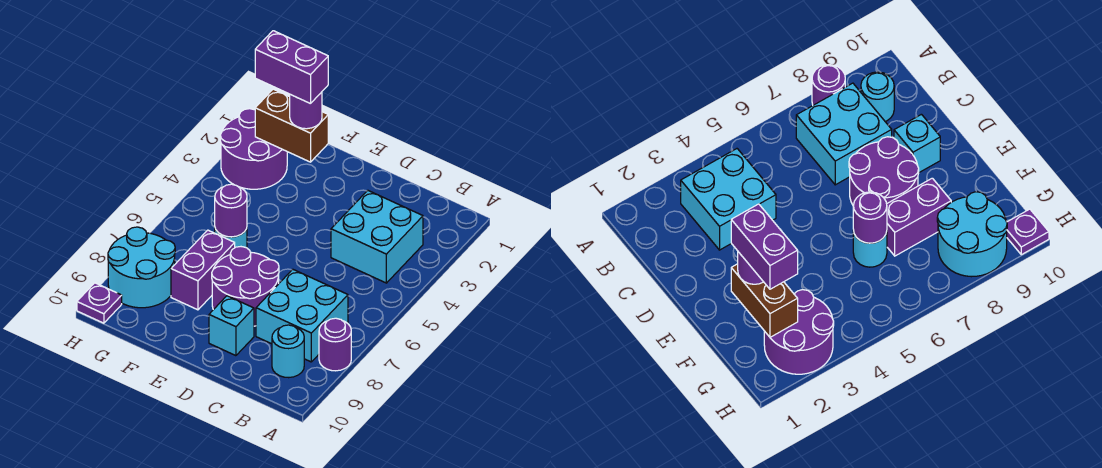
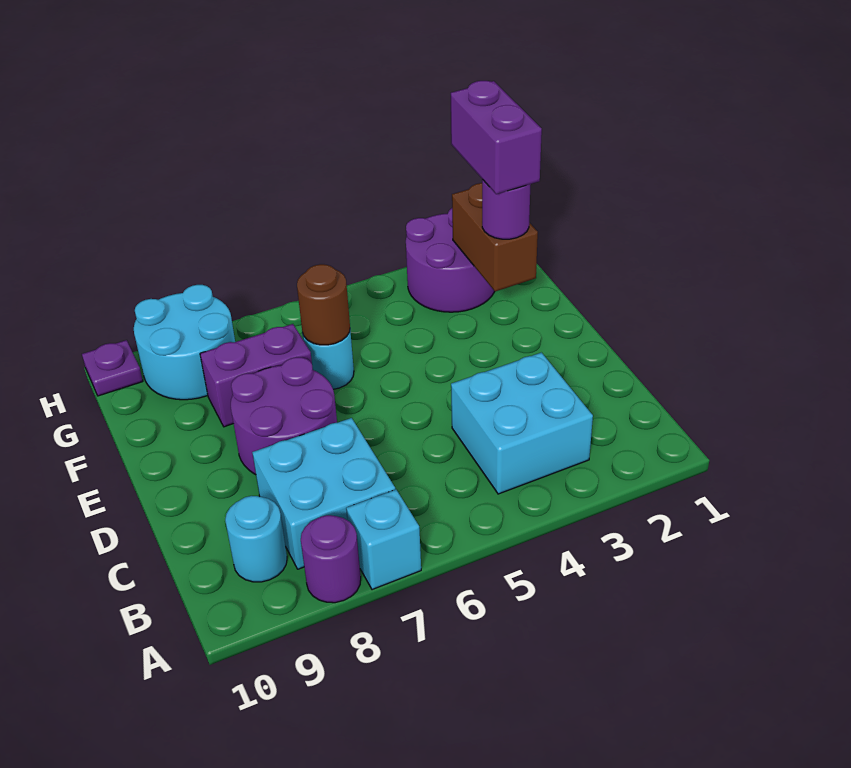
cyan brick D9 level 1 -> cyan brick A7 level 1
purple round brick F6 level 2 -> brown round brick F6 level 2

